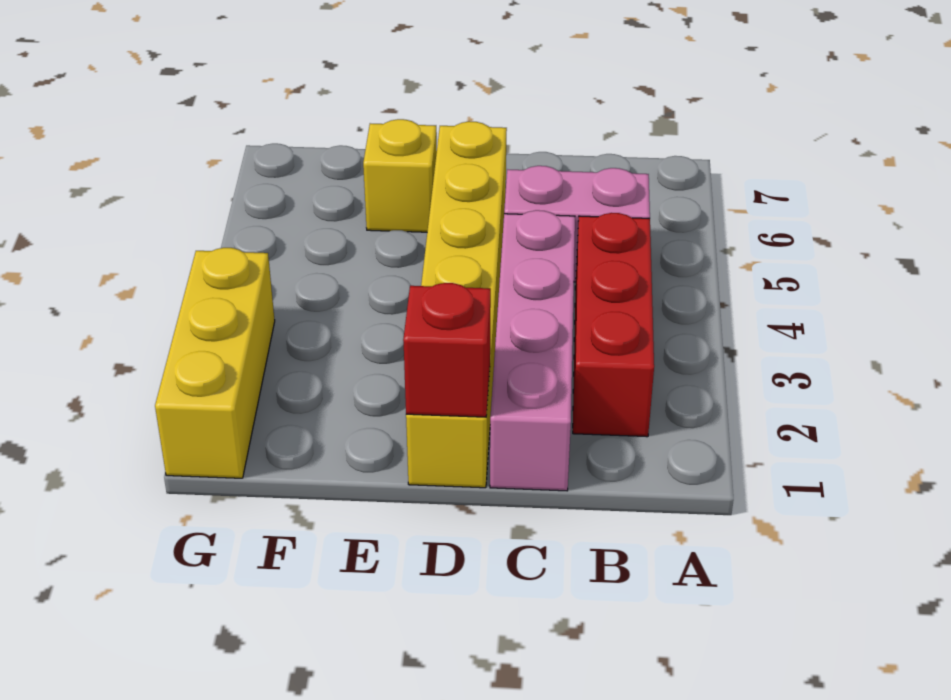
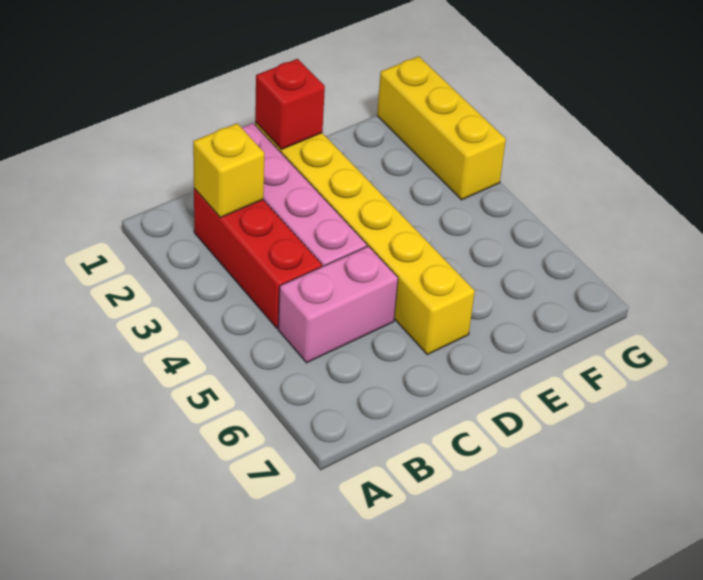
yellow brick E6 level 1 -> yellow brick B2 level 2

